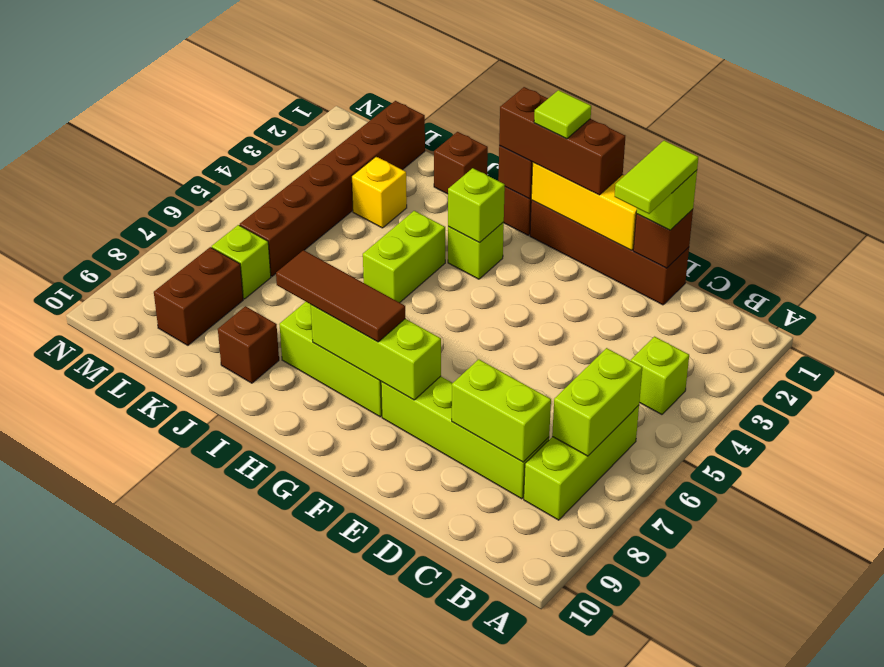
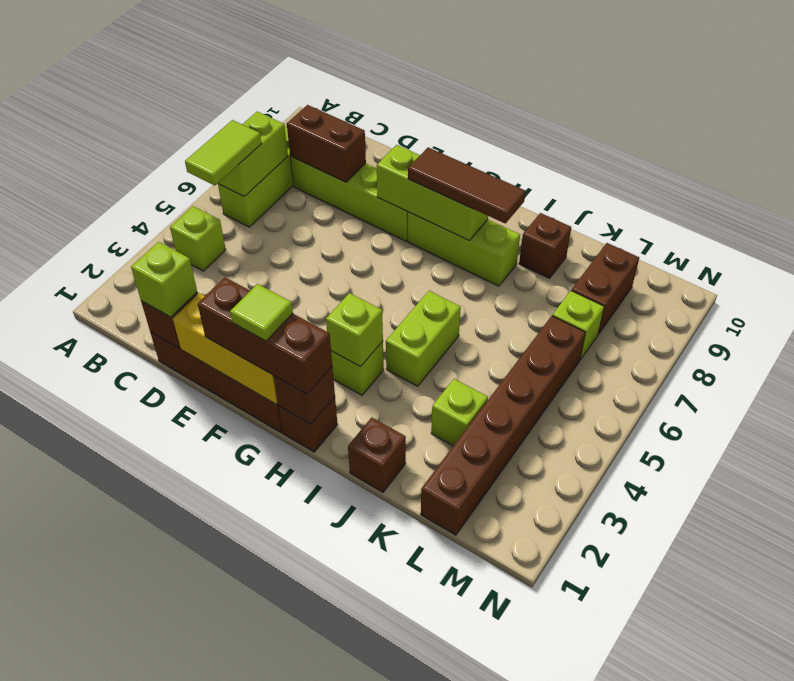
lime brick C8:D8 level 2 -> brown brick C8:D8 level 2
lime tile D1:D2 level 4 -> lime tile B5:B6 level 3
yellow brick K3 level 1 -> lime brick K3 level 1

